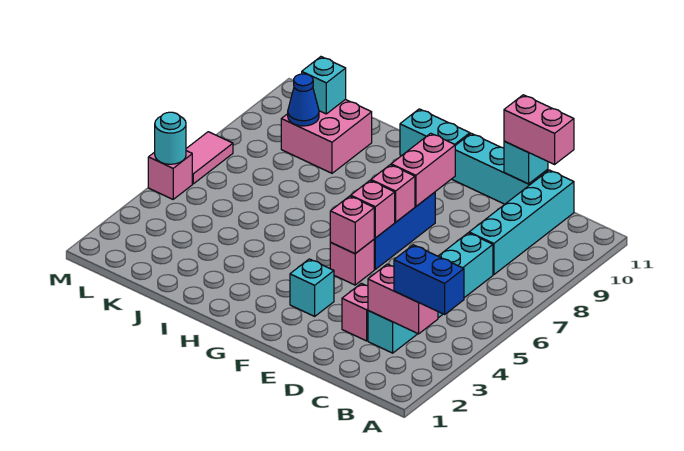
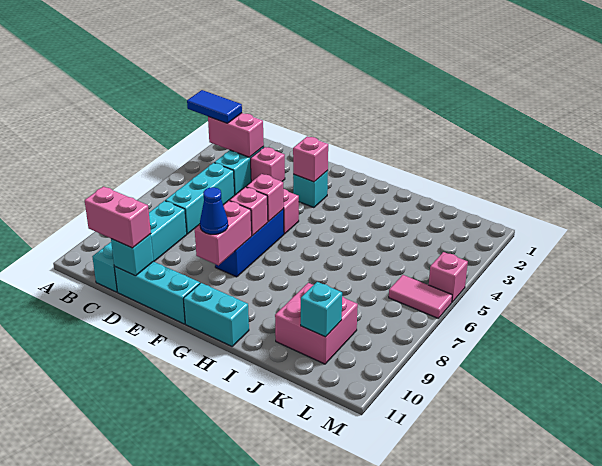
blue brick A3:B3 level 3 -> blue tile A3:B3 level 3
pink brick F5 level 2 -> pink brick F3 level 2
blue cone K9 level 2 -> blue cone F9 level 3
cyan round brick M5 level 2 -> none
pink tile M6:M7 level 1 -> pink tile L6:M6 level 1

